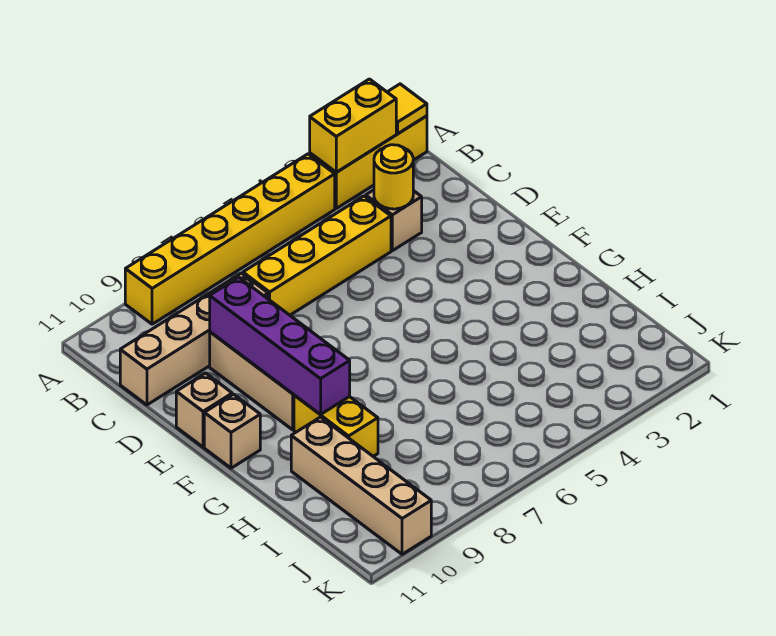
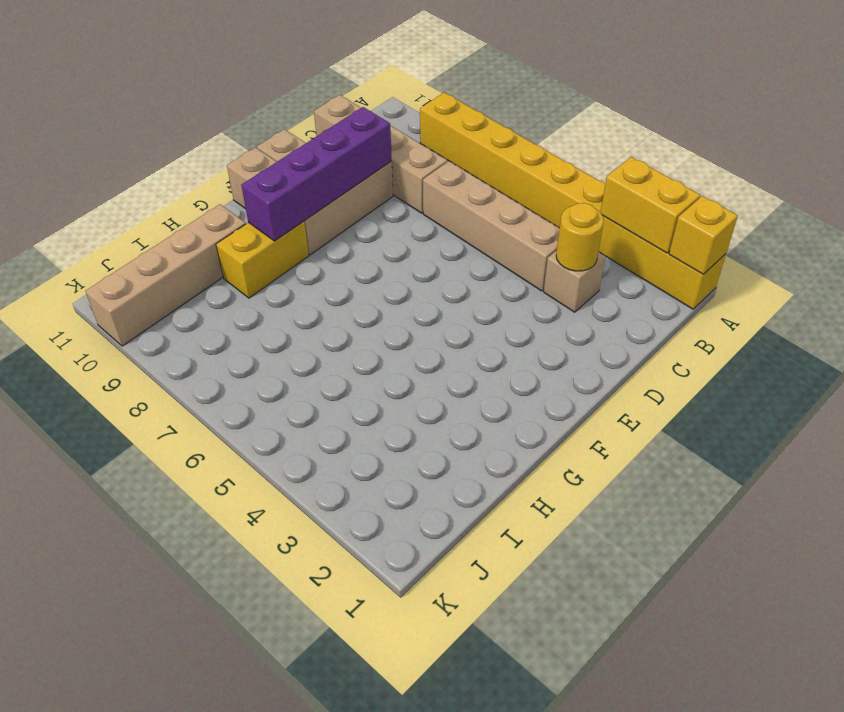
yellow tile A1 level 2 -> yellow brick A1 level 2
yellow brick C4:C7 level 1 -> tan brick C4:C7 level 1

